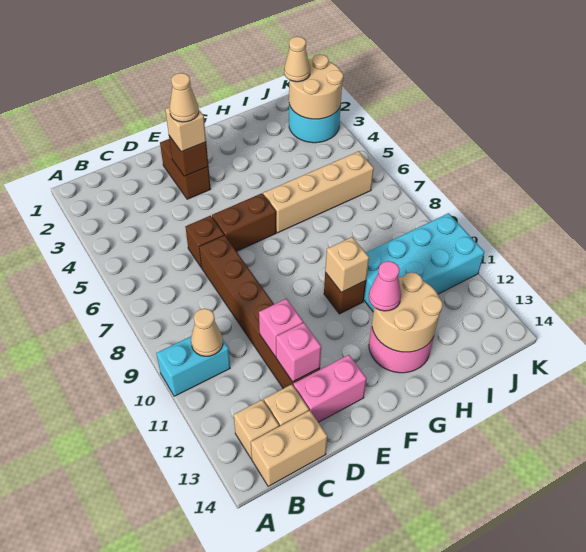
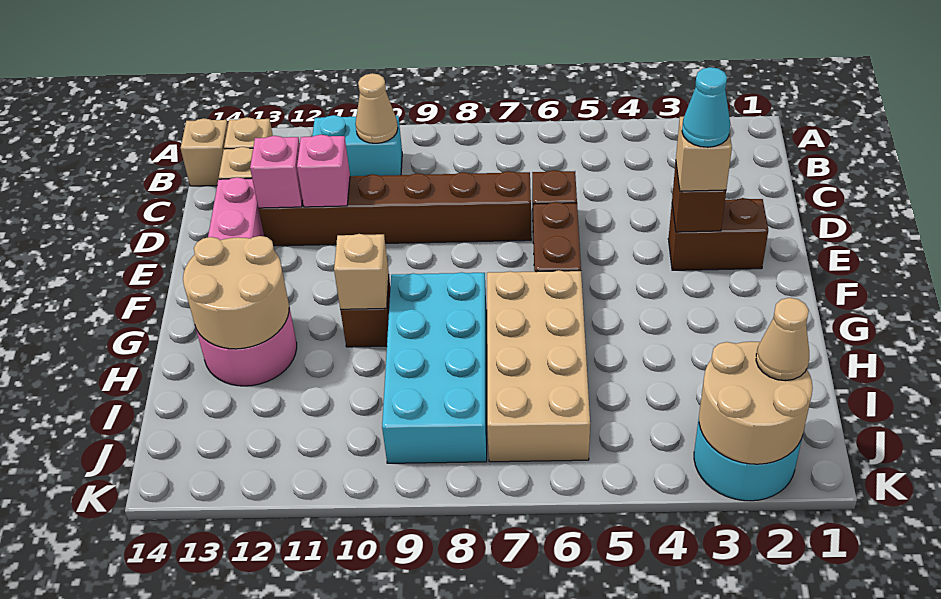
cyan brick A10:B10 level 1 -> cyan brick B10:B11 level 1
tan brick B14:C14 level 1 -> tan brick B14 level 1
tan cone E3 level 4 -> cyan cone E3 level 4
tan brick G6:J6 level 1 -> tan brick G6:J7 level 1
pink cone G12 level 3 -> none
cyan brick H10:K11 level 1 -> cyan brick G8:J9 level 1

